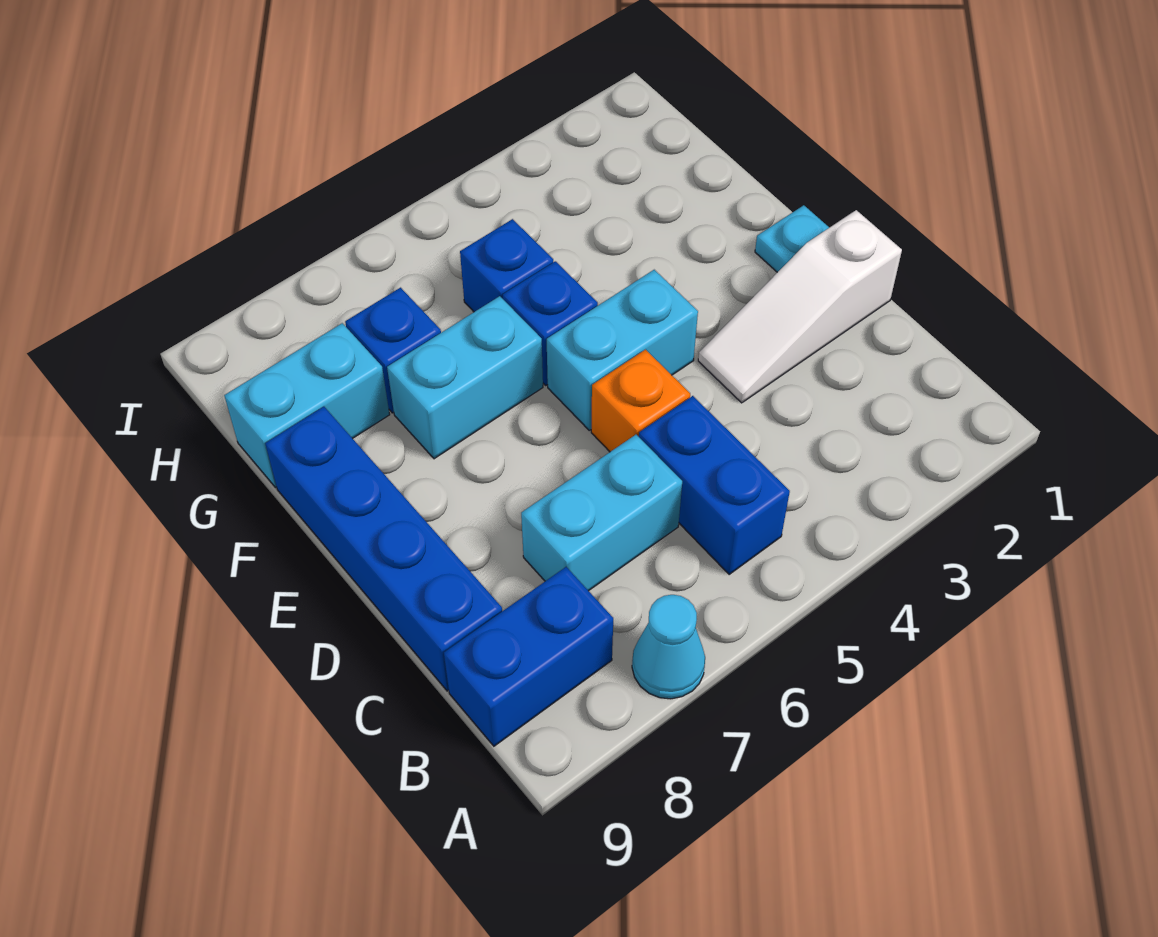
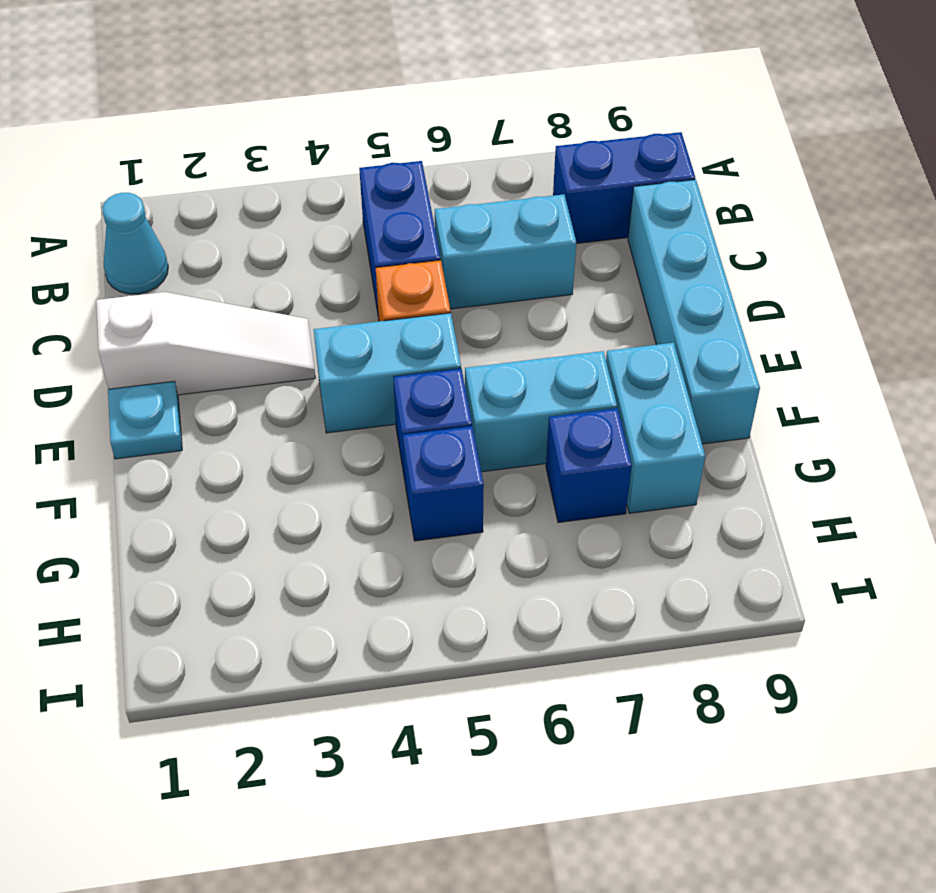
cyan cone A7 level 1 -> cyan cone B1 level 1
blue brick C9:F9 level 1 -> cyan brick C9:F9 level 1
cyan brick G8:G9 level 1 -> cyan brick F8:G8 level 1

